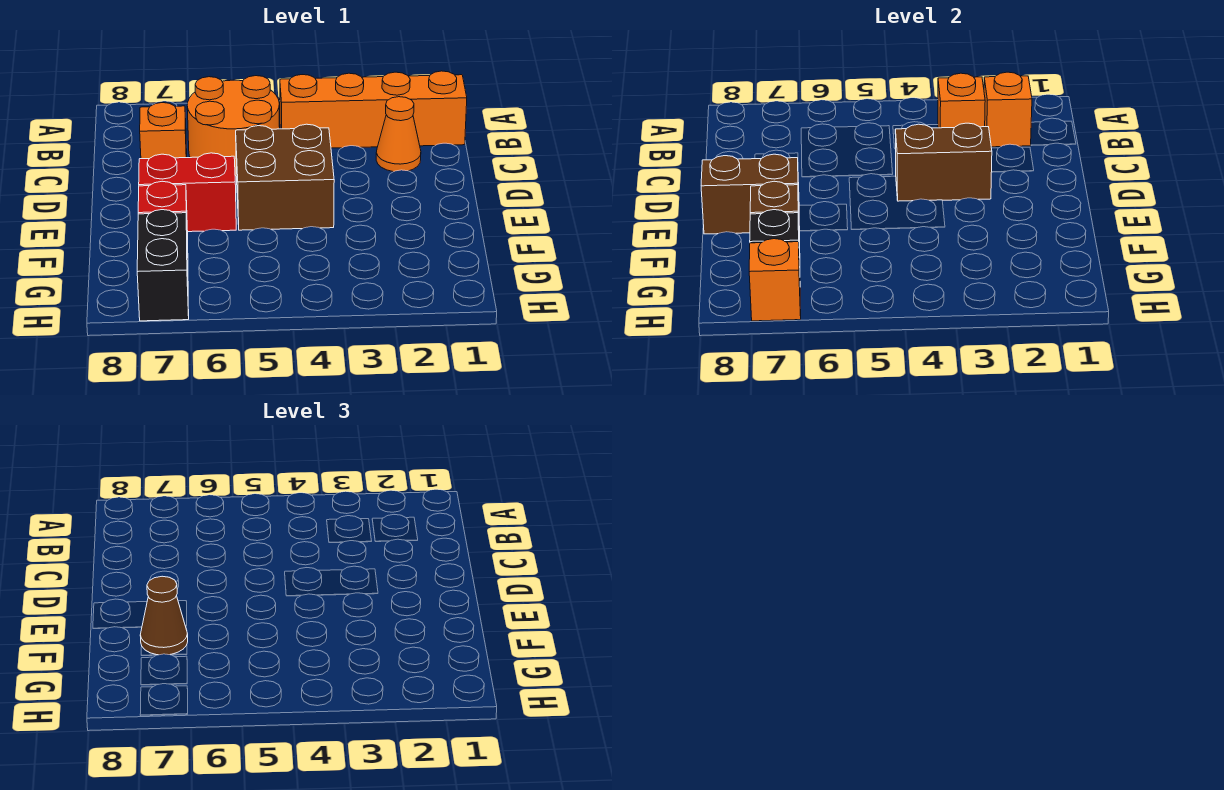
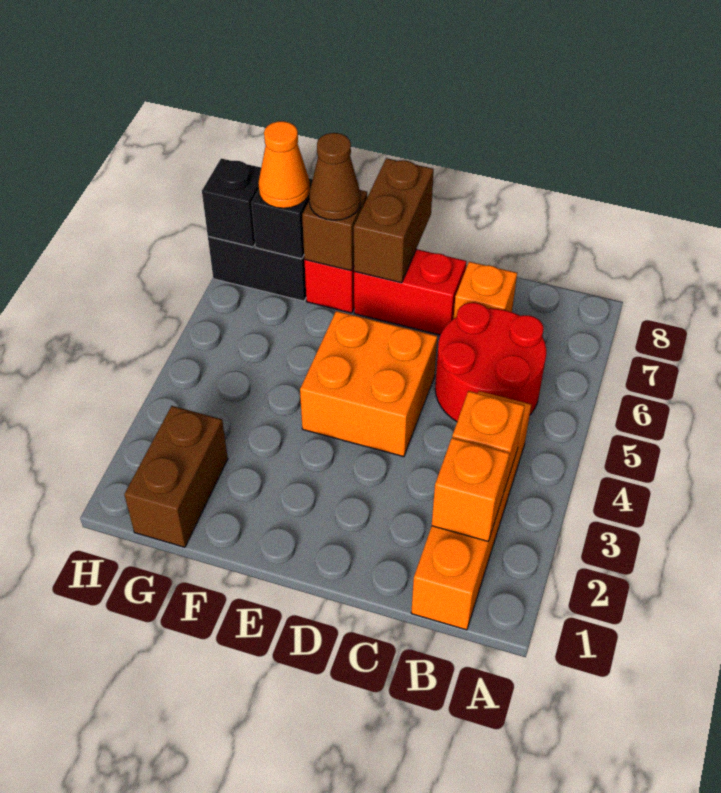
orange round brick B5:C6 level 1 -> red round brick B5:C6 level 1
orange cone C2 level 1 -> orange cone G7 level 3
brown brick D3:D4 level 2 -> brown brick G1:G2 level 1
brown brick D4:E5 level 1 -> orange brick D4:E5 level 1
red brick E6:E7 level 1 -> red brick D7:E7 level 1
orange brick H7 level 2 -> black brick H7 level 2

